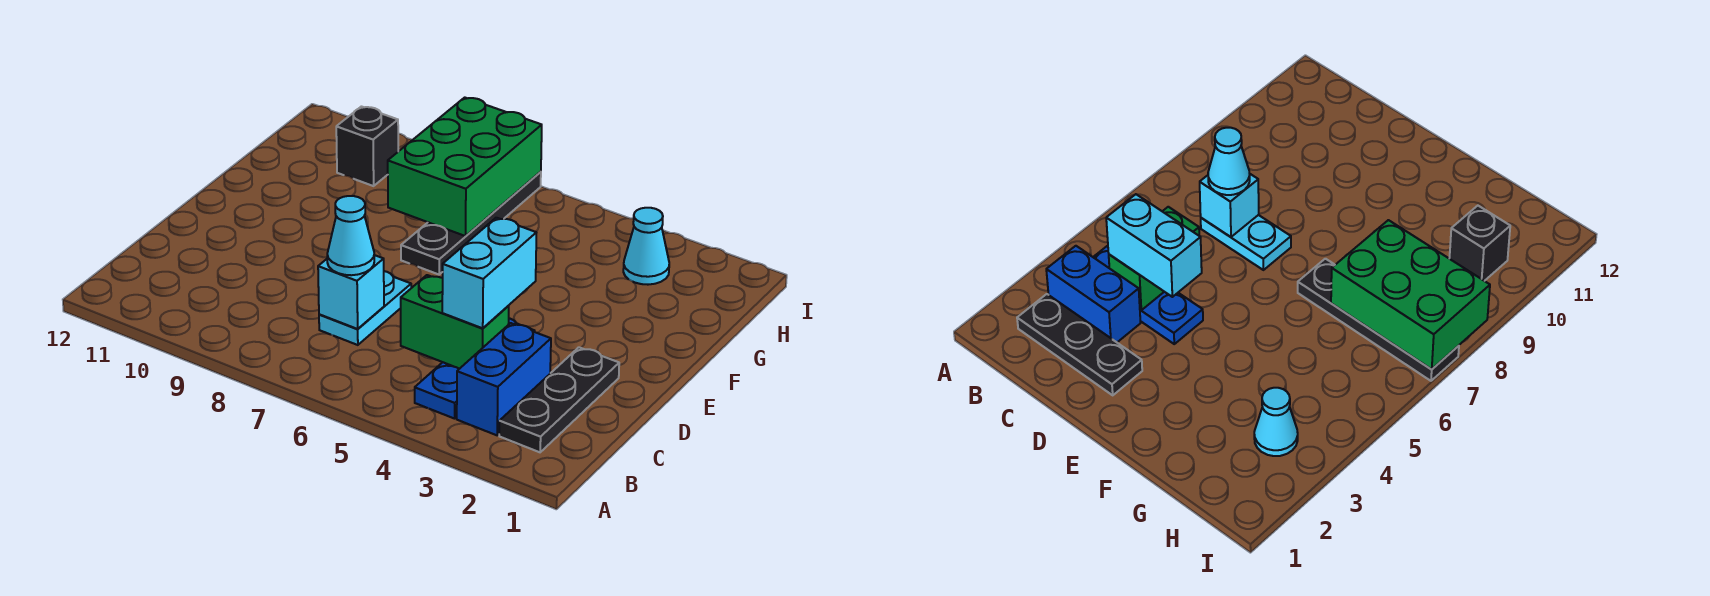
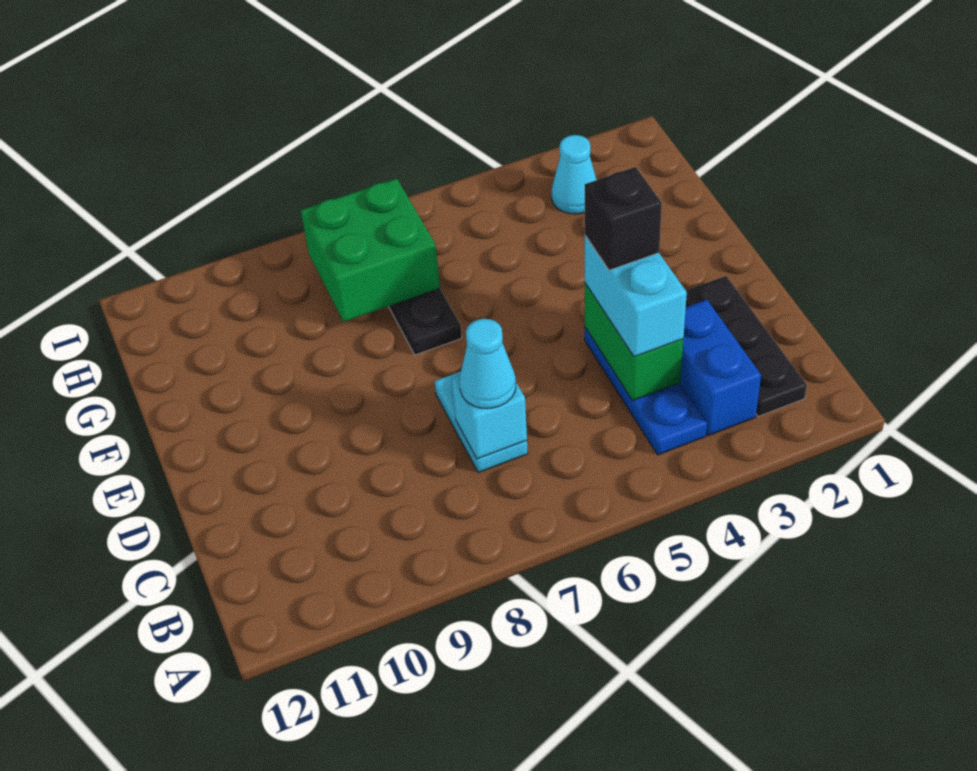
green brick C4:C5 level 2 -> green brick C4:D4 level 2
green brick G7:I8 level 2 -> green brick G7:H8 level 2
black brick H10 level 1 -> black brick D4 level 4

